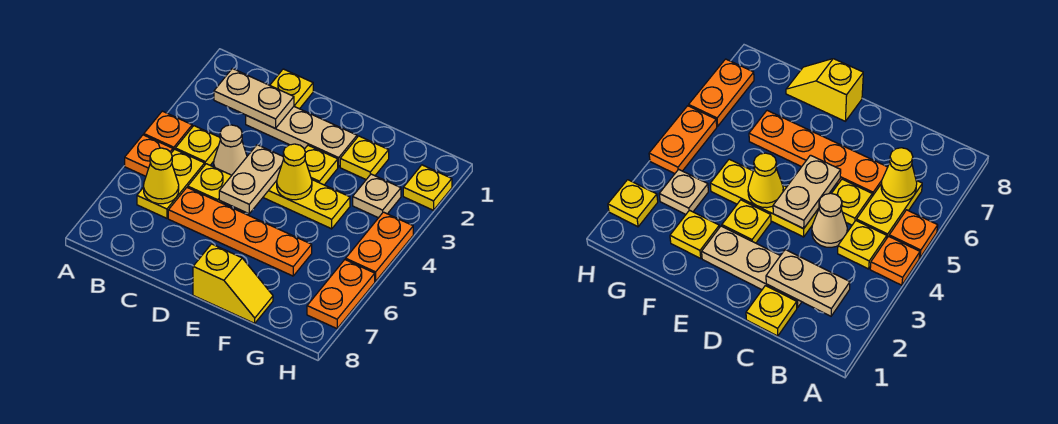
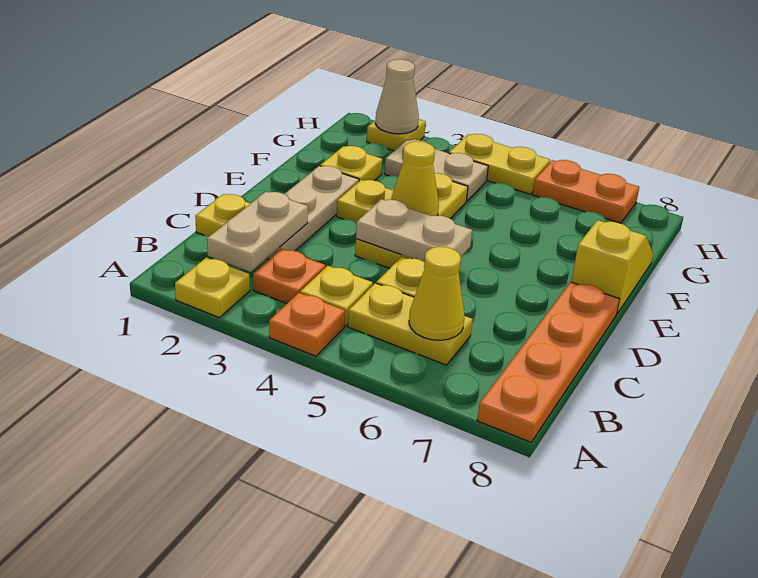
none -> yellow plate A2 level 1
orange plate A5 level 1 -> orange plate B3 level 1
tan cone C4 level 1 -> tan cone H2 level 2
orange plate C6:F6 level 1 -> orange plate A8:D8 level 1
tan plate G3 level 1 -> tan plate G3:G4 level 1
orange plate H4:H5 level 1 -> yellow plate H4:H5 level 1

